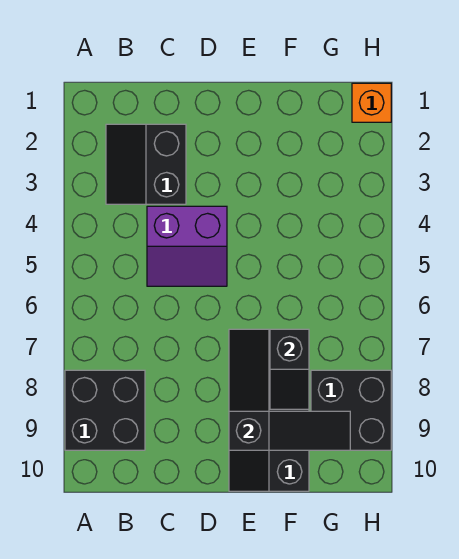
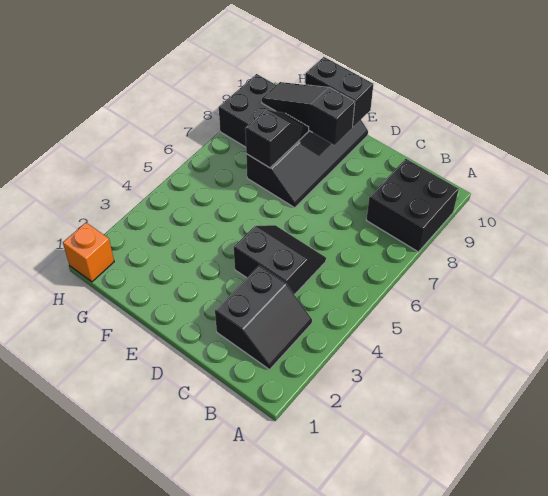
purple slope C4:D5 level 1 top 4 -> black slope C4:D5 level 1 top 4
none -> black brick E10:F10 level 2

